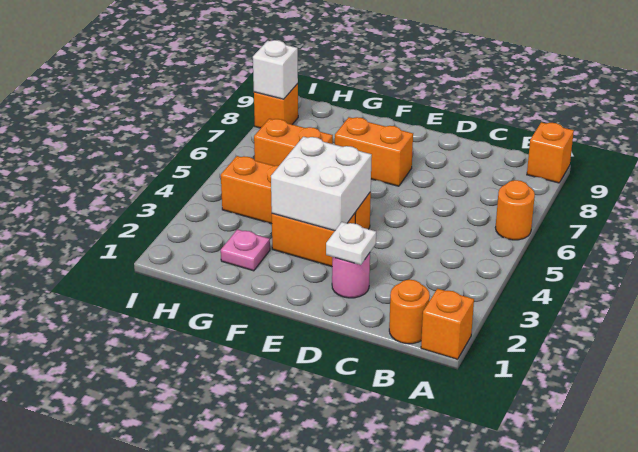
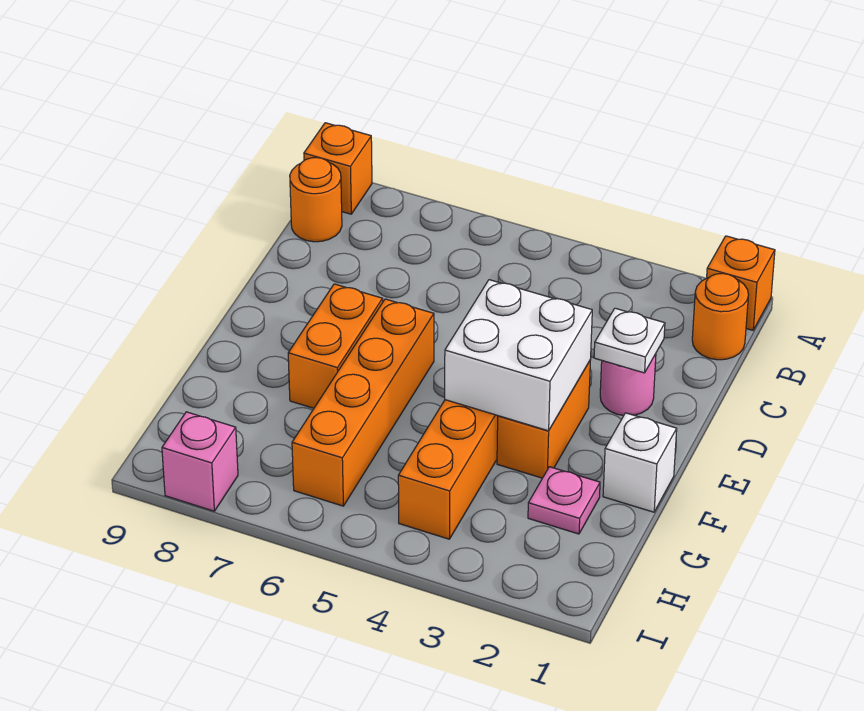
orange round brick A6 level 1 -> orange round brick B9 level 1
orange brick G6:H6 level 1 -> orange brick E6:H6 level 1
orange brick I8 level 1 -> pink brick I8 level 1
white brick I8 level 2 -> white brick F1 level 1

